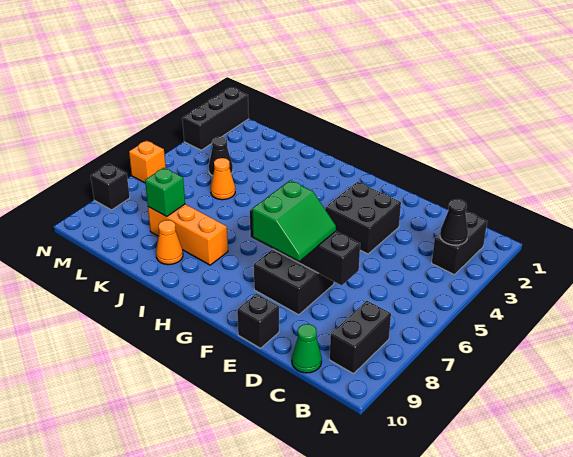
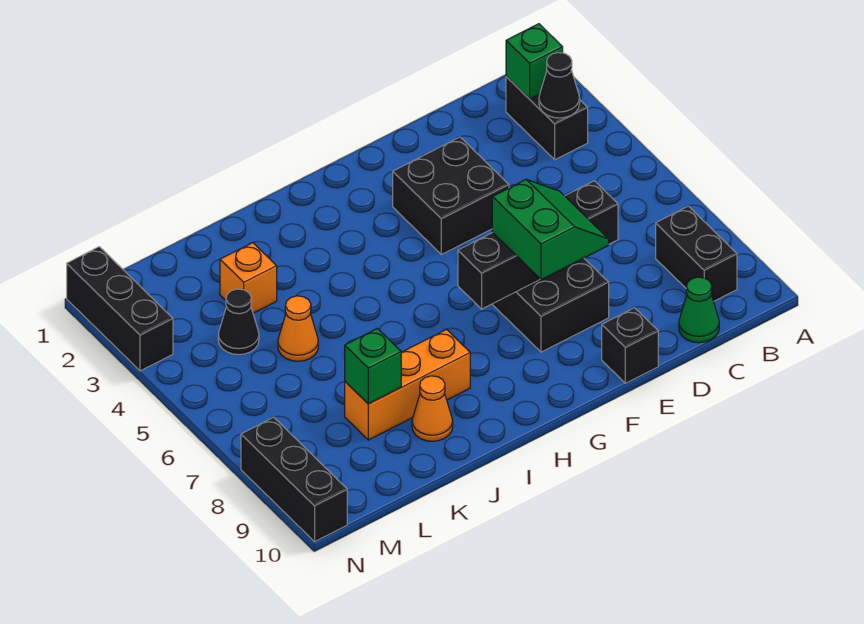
none -> green brick B2 level 2
orange brick N6 level 1 -> orange brick K3 level 1
black brick N8 level 1 -> black brick N8:N10 level 1

